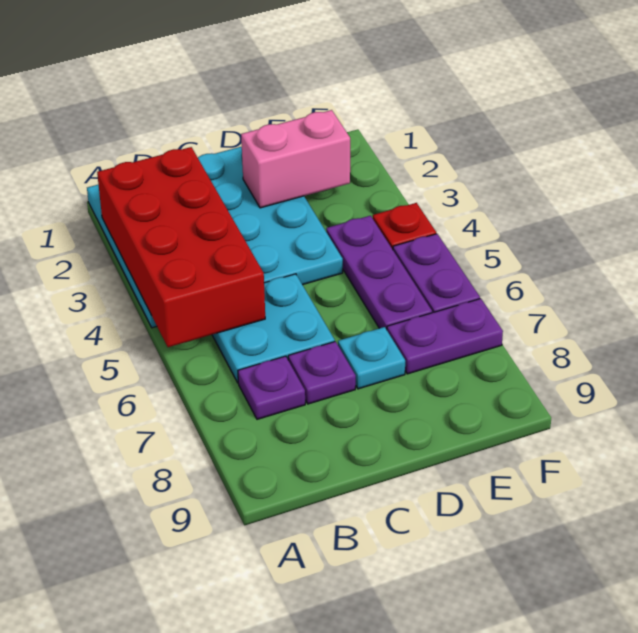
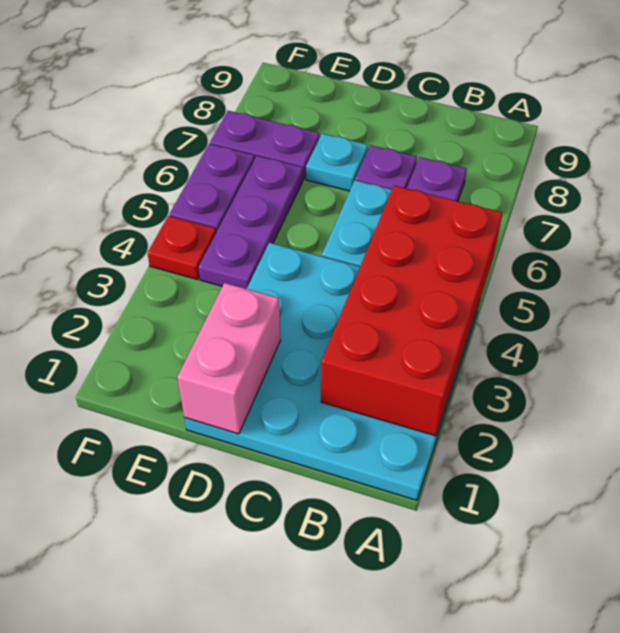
pink brick D2:E2 level 2 -> pink brick D1:D2 level 2

